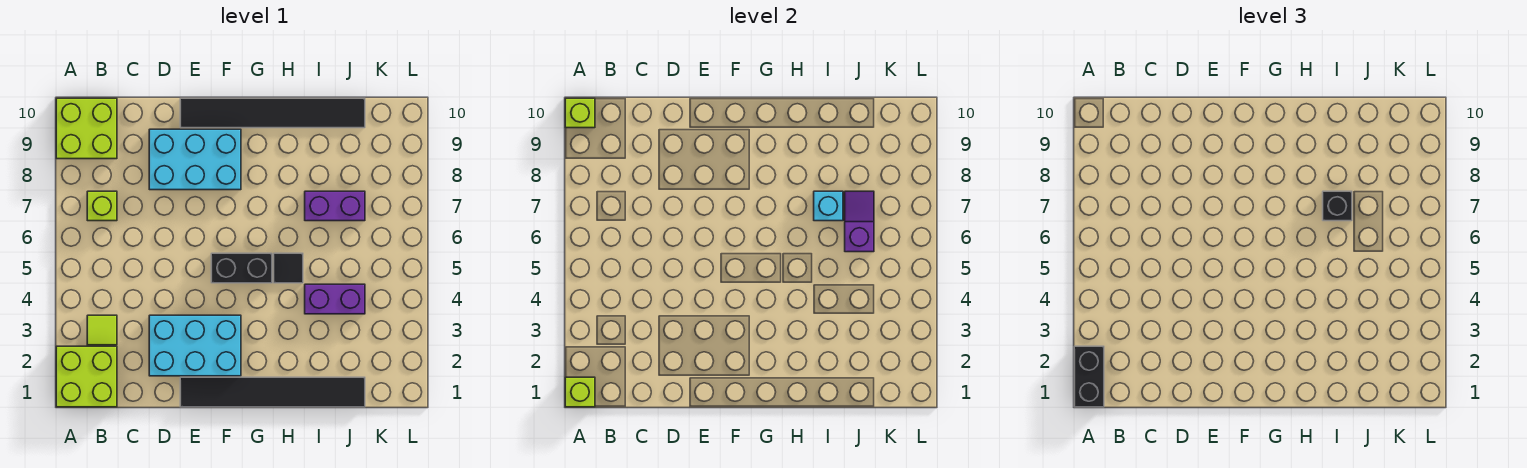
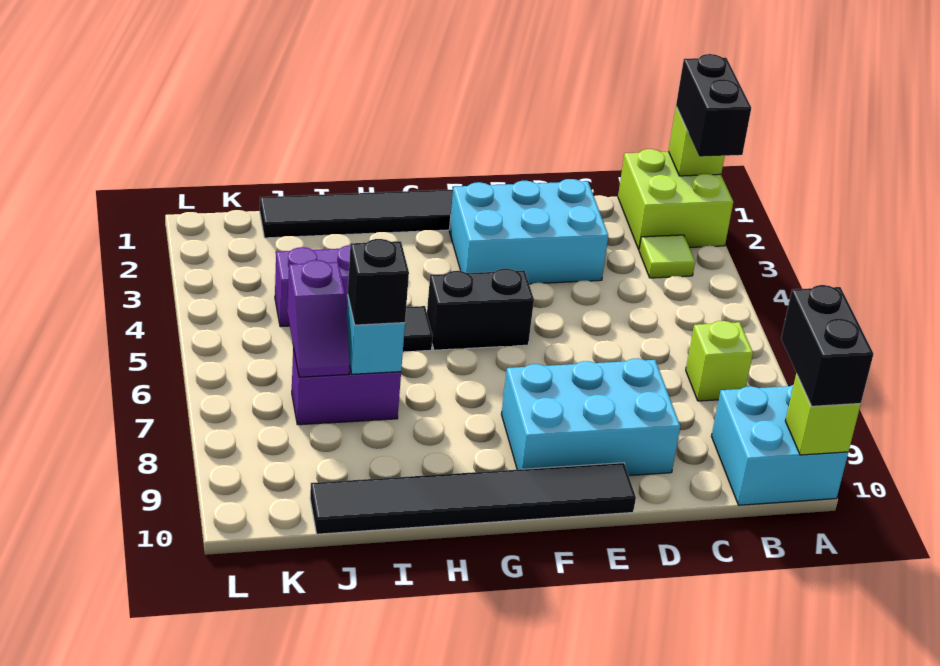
lime brick A9:B10 level 1 -> cyan brick A9:B10 level 1
none -> black brick A9:A10 level 3

